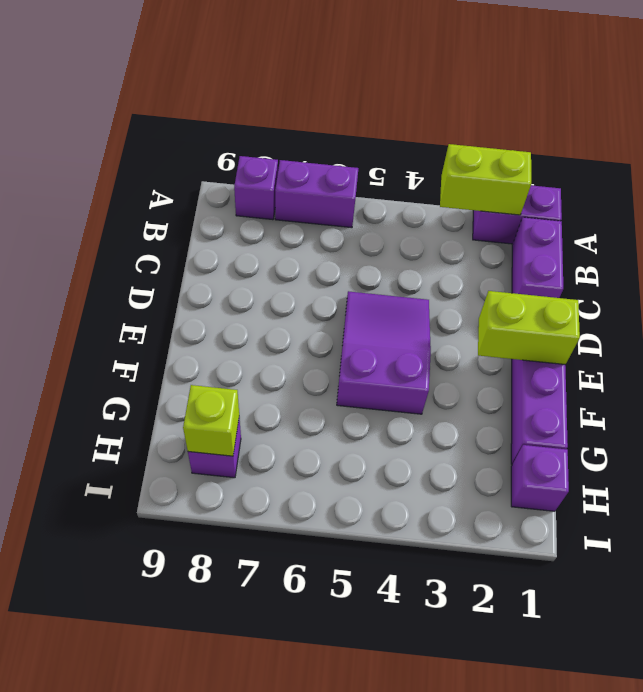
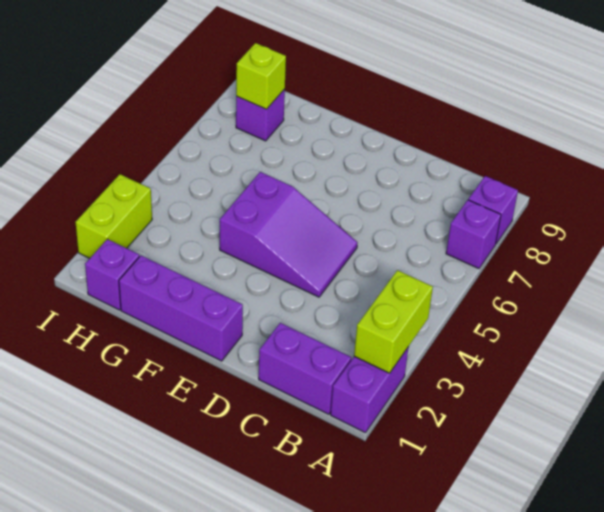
purple brick A6:A7 level 1 -> purple brick A7 level 1
lime brick E1:E2 level 2 -> lime brick I2:I3 level 1

